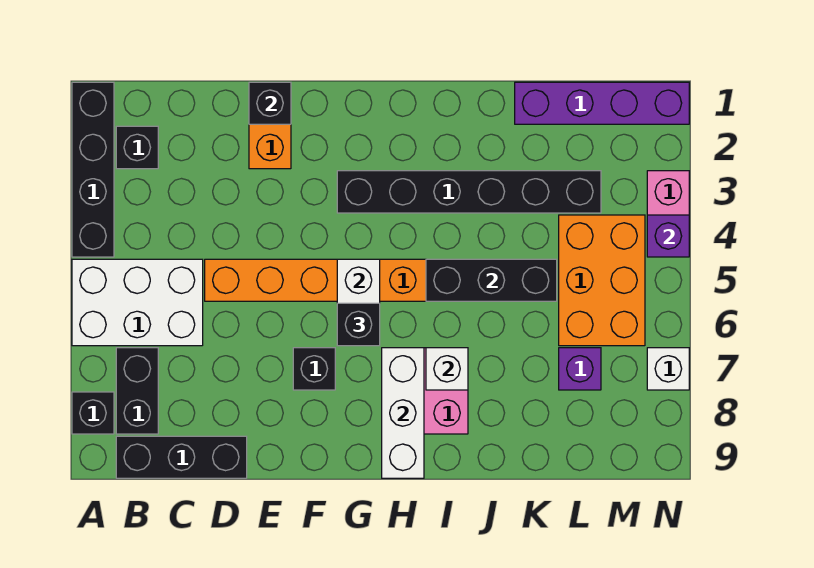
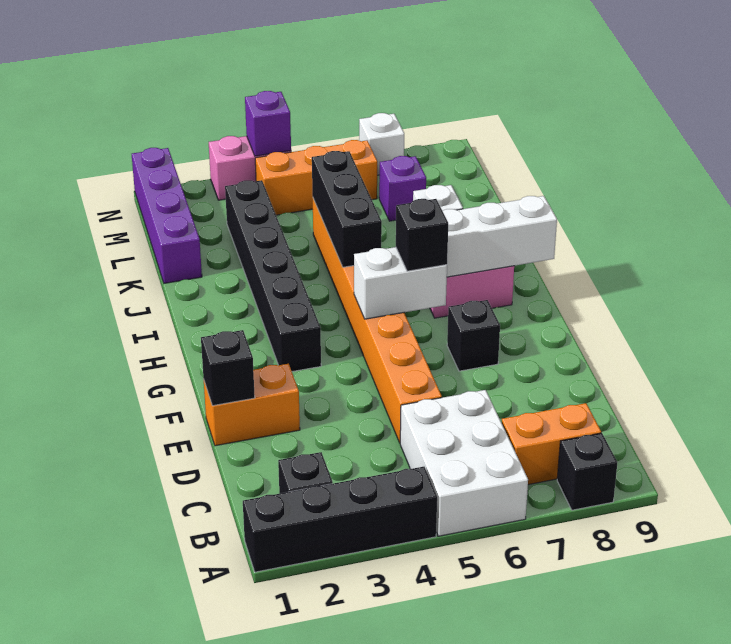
black brick B7:B8 level 1 -> orange brick B7:B8 level 1
black brick B9:D9 level 1 -> none
orange brick L4:M6 level 1 -> orange brick M4:M6 level 1

